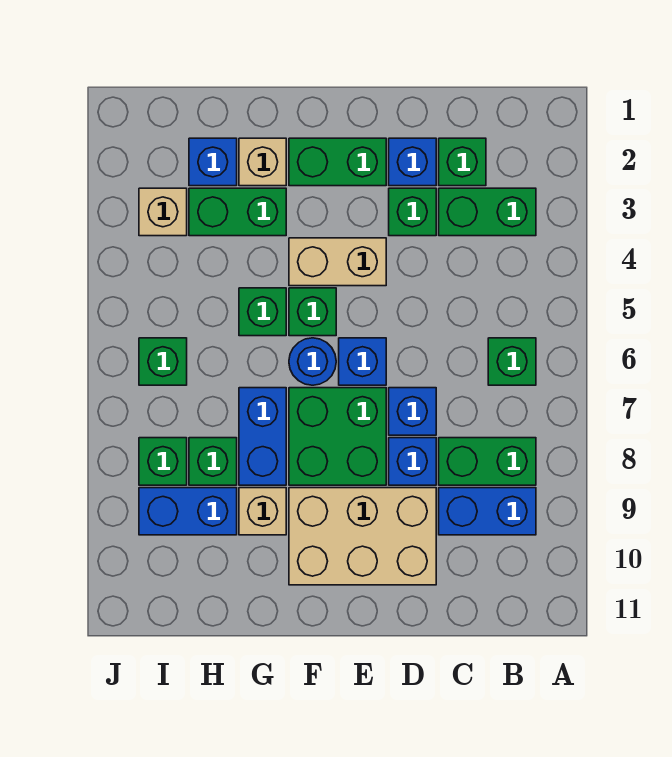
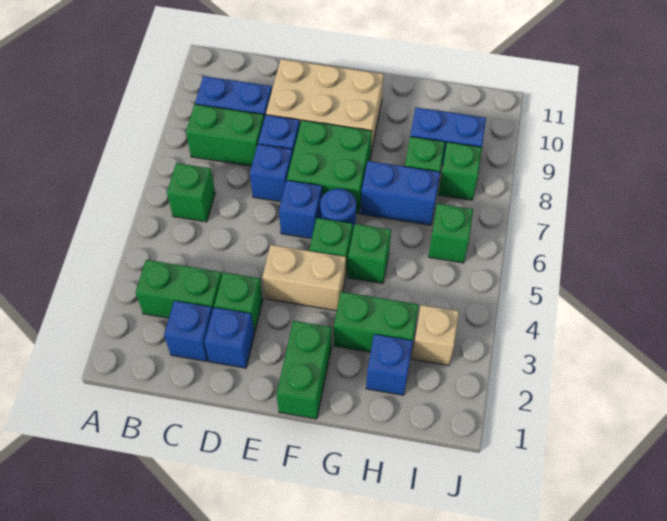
green brick C2 level 1 -> blue brick C2 level 1
green brick E2:F2 level 1 -> green brick F1:F2 level 1
tan brick G2 level 1 -> none
blue brick G7:G8 level 1 -> blue brick G7:H7 level 1
tan brick G9 level 1 -> none

